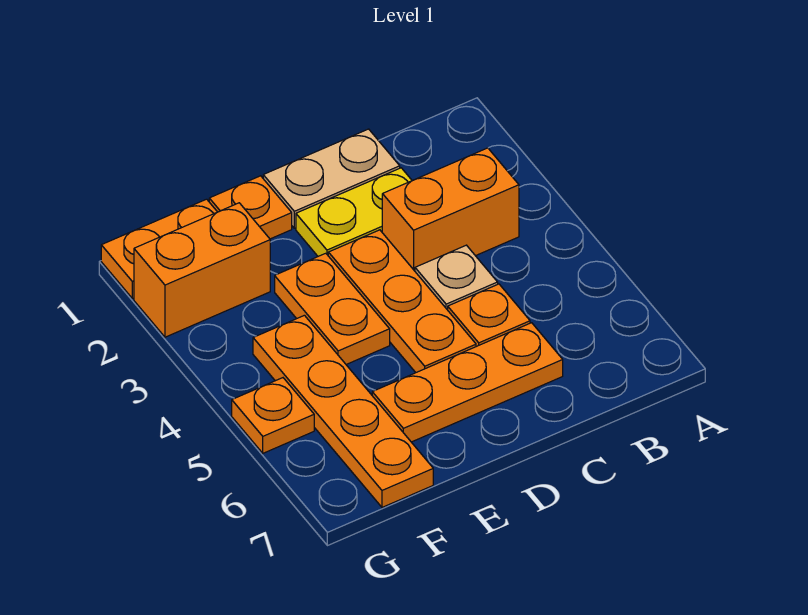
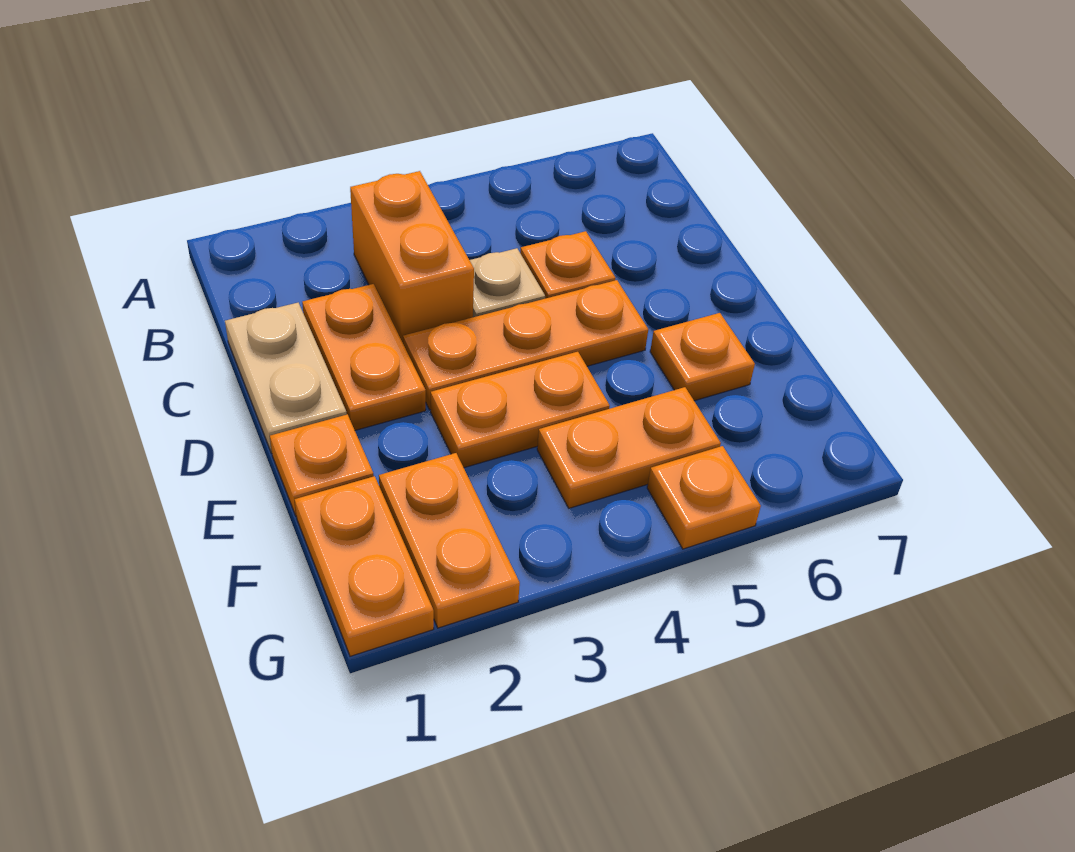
yellow plate C2:D2 level 1 -> orange plate C2:D2 level 1
orange plate C6:E6 level 1 -> orange plate E6 level 1
orange brick F2:G2 level 1 -> orange plate F2:G2 level 1
orange plate F4:F7 level 1 -> orange plate F4:F5 level 1

